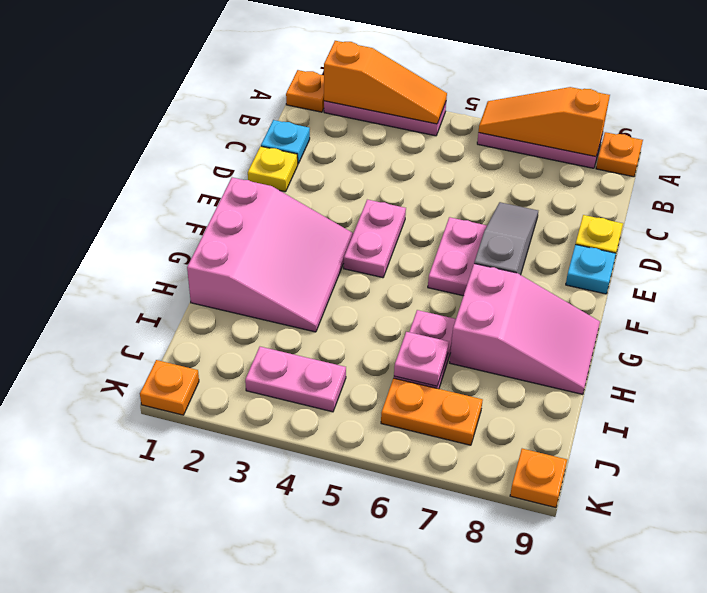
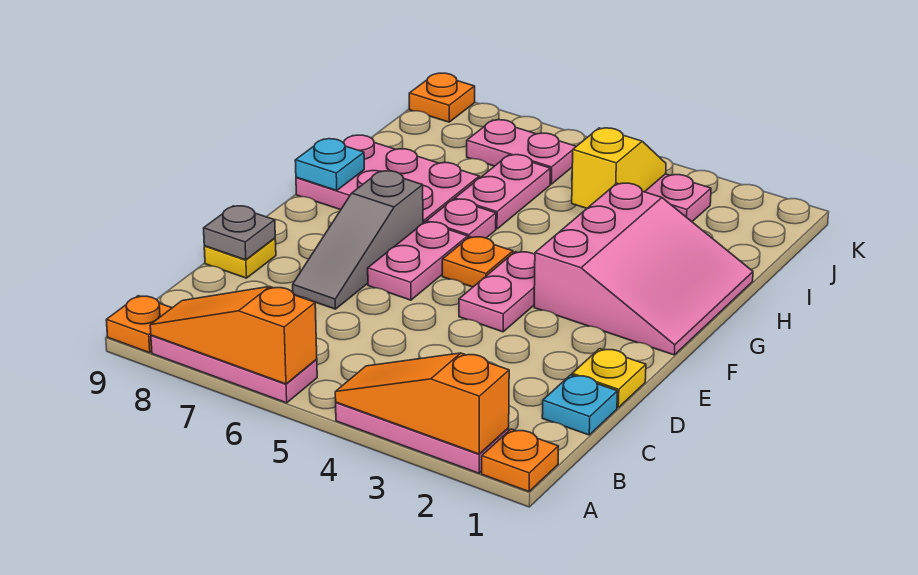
orange slope A6:A8 level 2 top 8 -> orange slope A6:A8 level 2 top 6
none -> grey plate D9 level 2
cyan plate E9 level 1 -> cyan plate G9 level 2
pink slope F1:H3 level 1 top 1 -> pink slope F1:H3 level 1 top 3
pink slope G7:H9 level 1 top 7 -> pink plate G7:H9 level 1
none -> yellow slope I4:J4 level 2 top I
pink plate I6 level 2 -> pink plate G6 level 1
orange plate J6:J7 level 1 -> pink plate J6:J7 level 1
orange plate K1 level 1 -> orange plate F5 level 1

